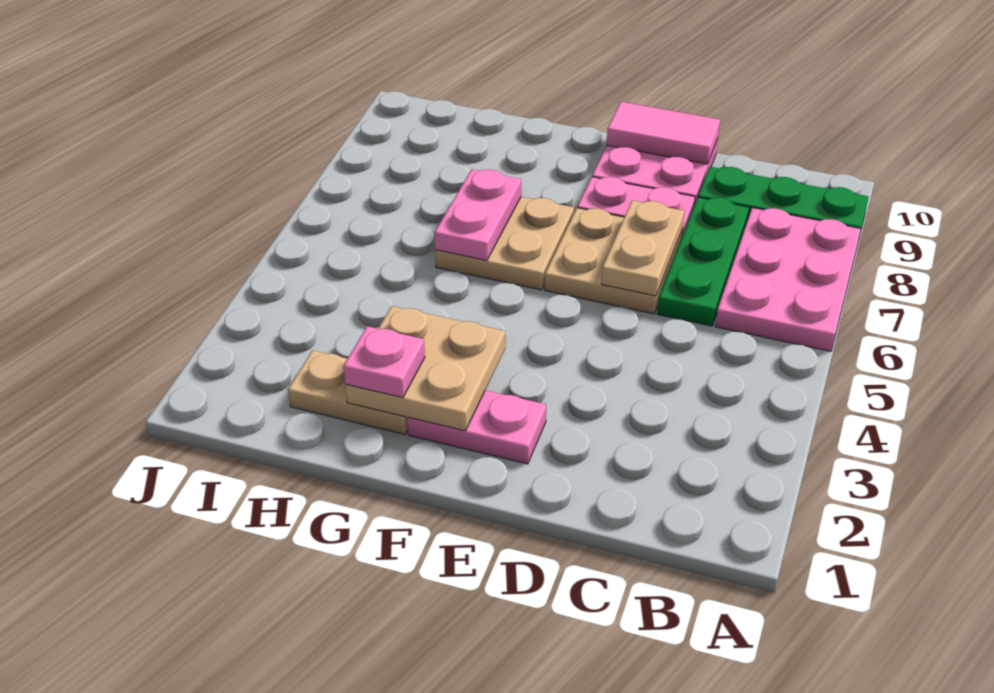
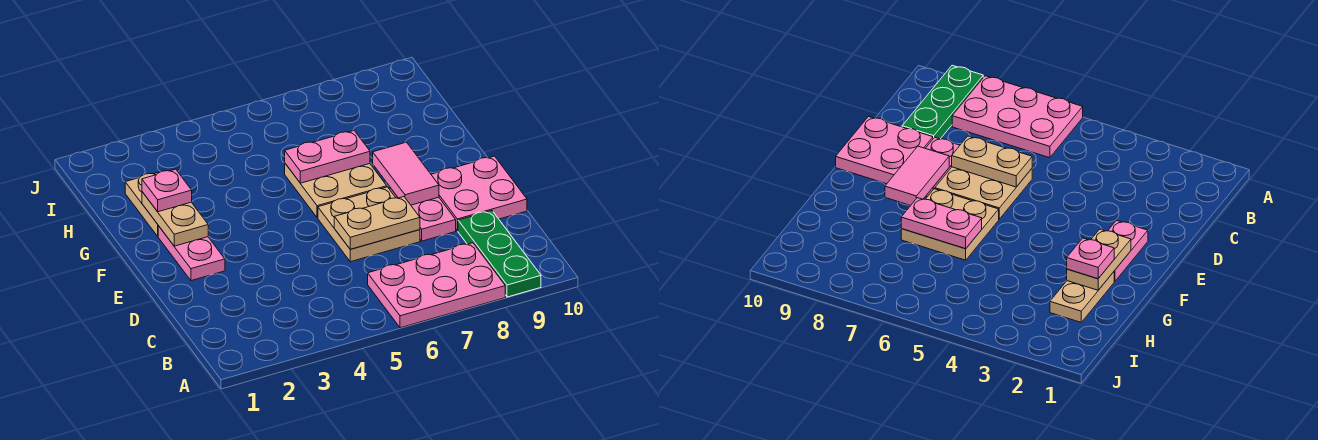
green plate C6:C8 level 1 -> none
pink tile D10:E10 level 2 -> pink tile E8:F8 level 2
tan plate F2:G3 level 2 -> tan plate F2:G2 level 2

